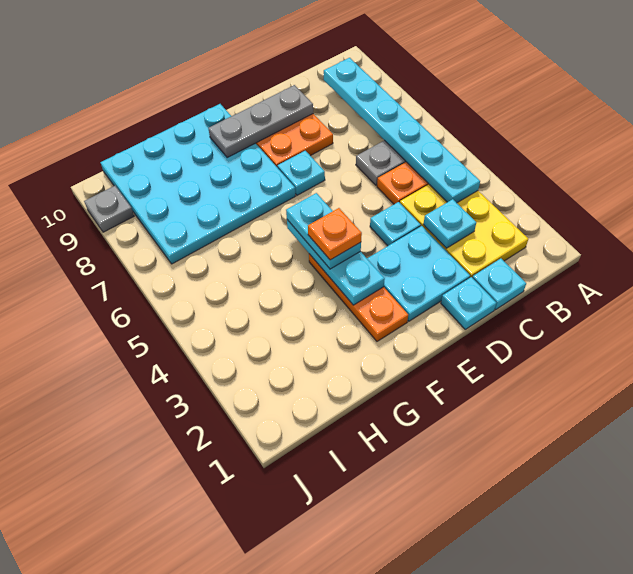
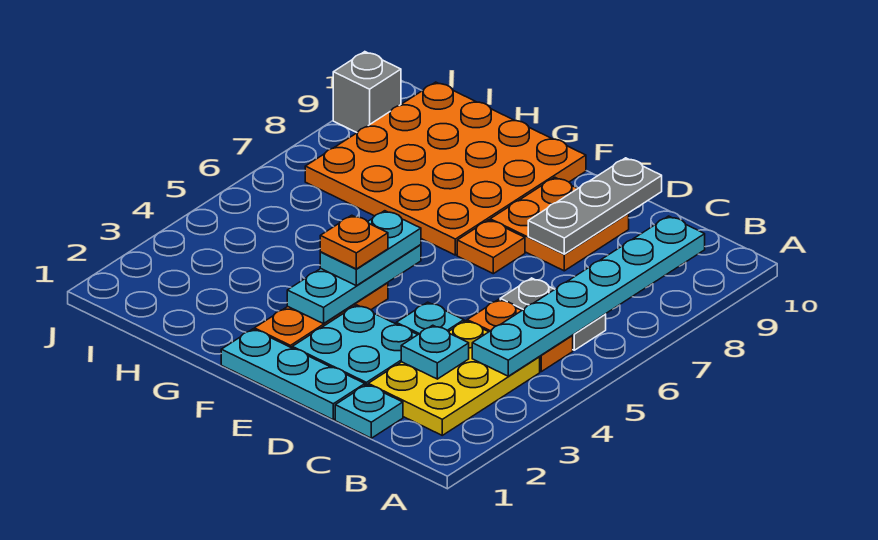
cyan plate D1 level 1 -> cyan plate D1:F1 level 1
grey plate D9:F9 level 2 -> grey plate D8:D10 level 2
cyan plate E7 level 1 -> orange plate E7 level 1
cyan plate F7:I10 level 1 -> orange plate F7:I10 level 1
grey plate J9 level 1 -> grey brick J9 level 1

